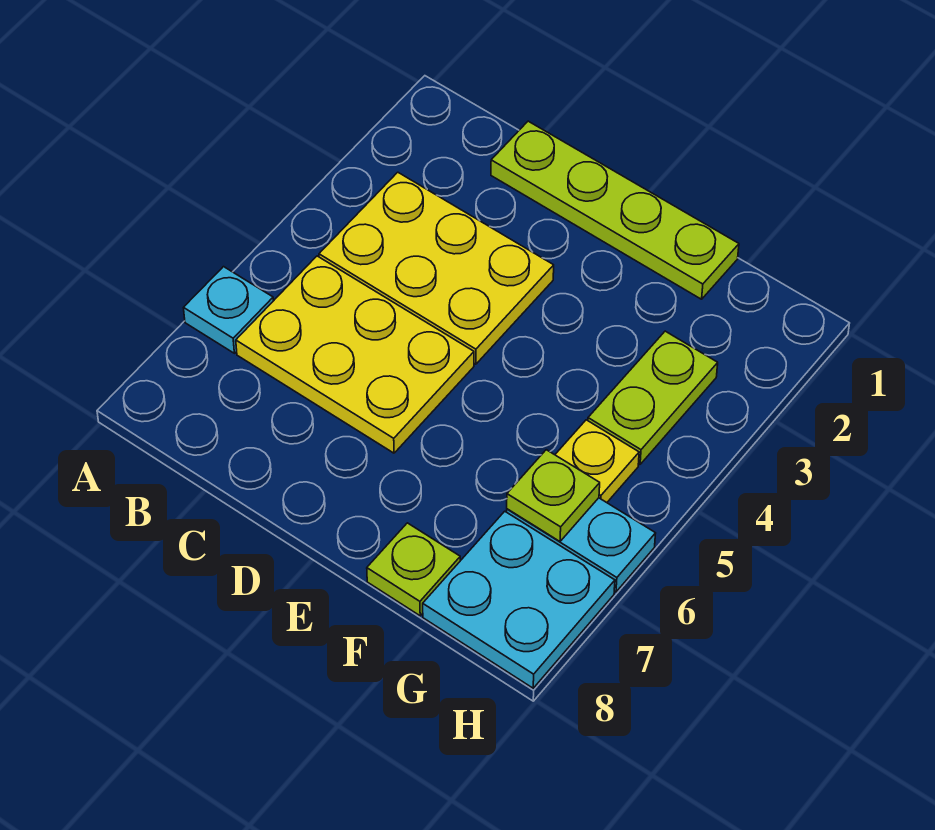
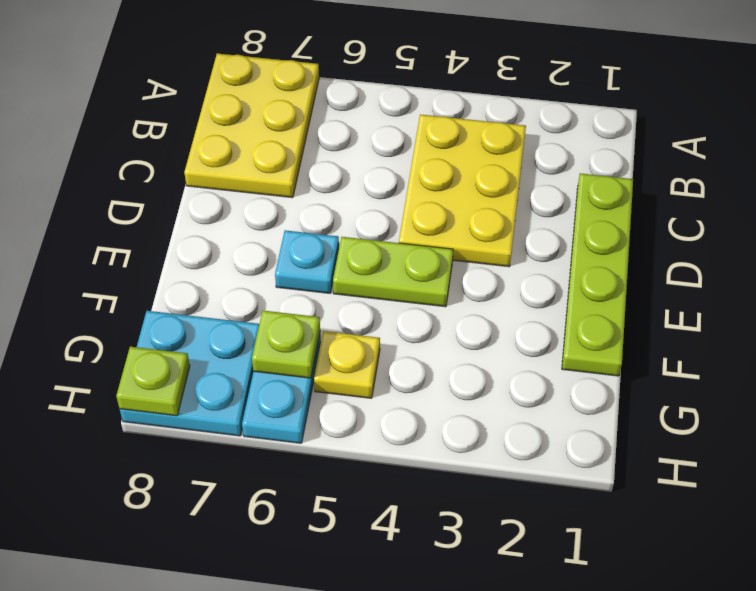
cyan plate A6 level 1 -> cyan plate E6 level 1
yellow plate B5:D6 level 1 -> yellow plate A7:C8 level 1
lime plate F8 level 1 -> lime plate H8 level 2
lime plate G3:G4 level 1 -> lime plate E4:E5 level 1

